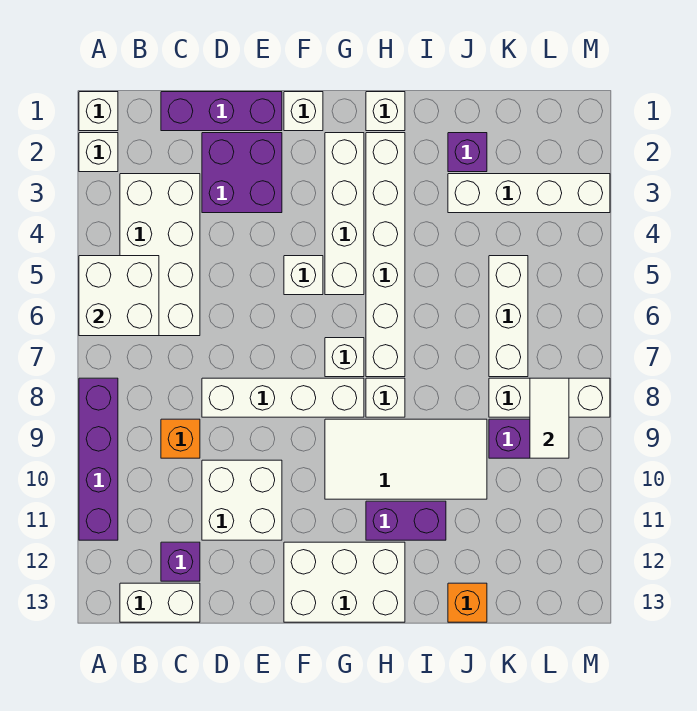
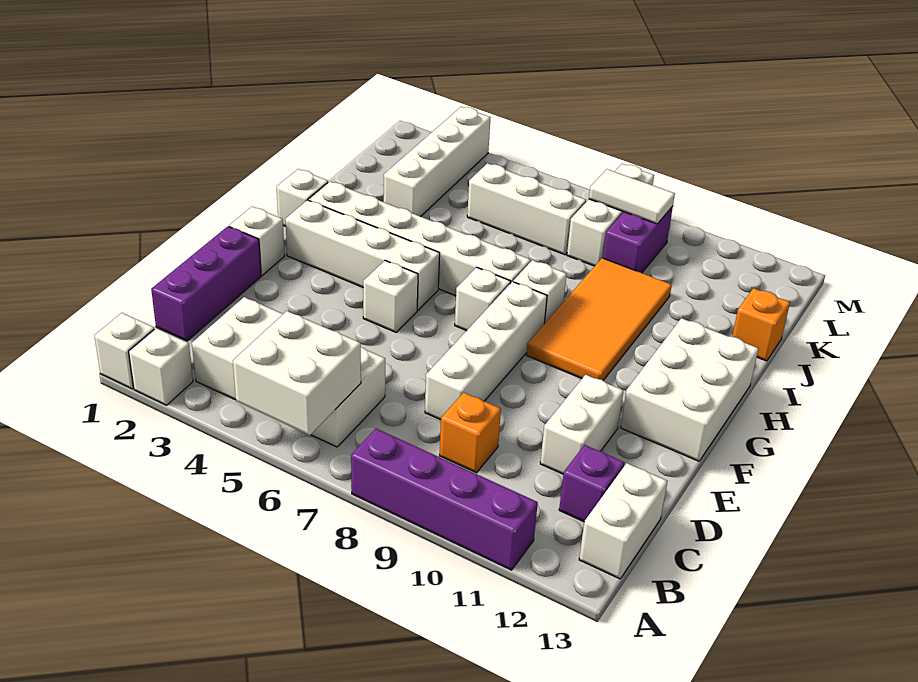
purple brick D2:E3 level 1 -> none
white brick D10:E11 level 1 -> white brick D11:E11 level 1
white tile G9:J10 level 1 -> orange tile G9:J10 level 1
purple brick H11:I11 level 1 -> none
purple brick J2 level 1 -> none

